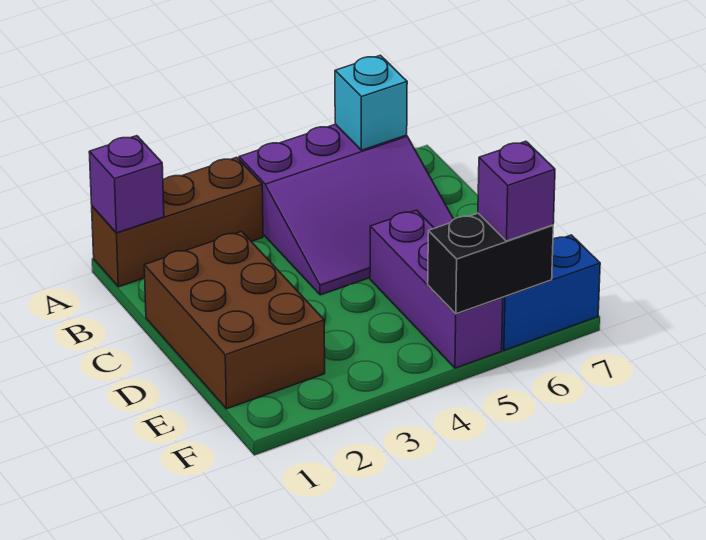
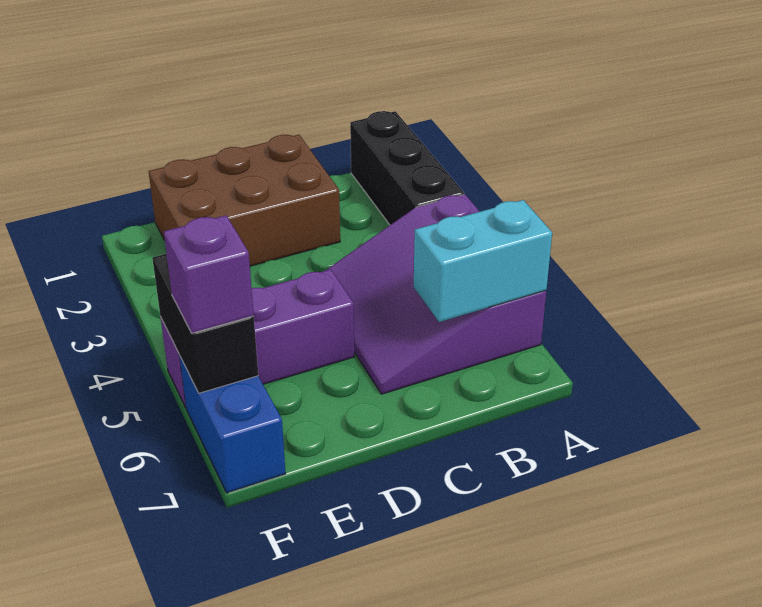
brown brick A1:A3 level 1 -> black brick A1:A3 level 1
purple brick A1 level 2 -> none
cyan brick A6 level 2 -> cyan brick A6:B6 level 2

